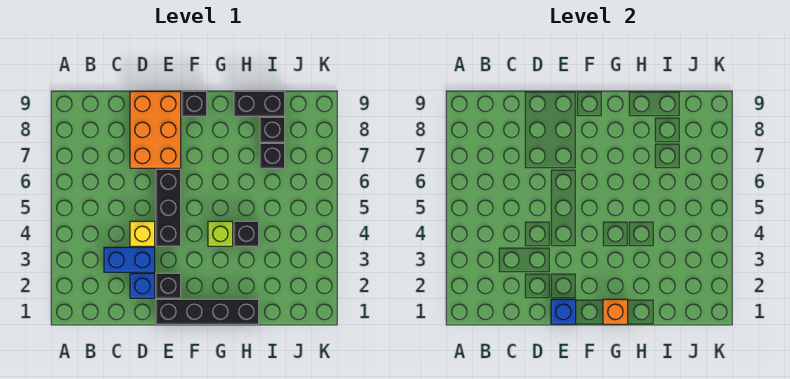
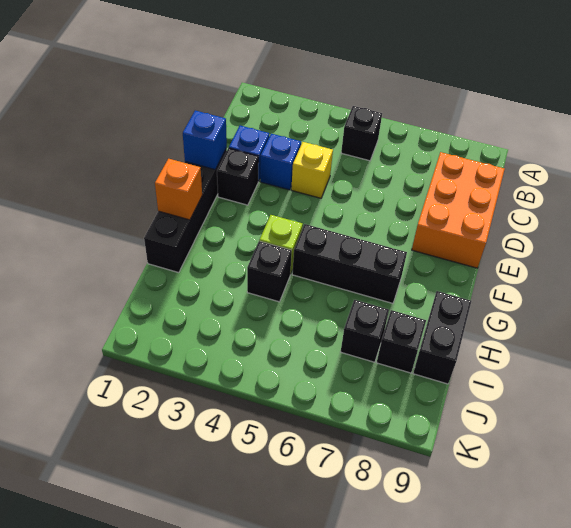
blue brick C3:D3 level 1 -> blue brick D3 level 1
orange brick D7:E9 level 1 -> orange brick C8:E9 level 1
black brick E4:E6 level 1 -> black brick G5:G7 level 1
black brick F9 level 1 -> black brick B5 level 1

